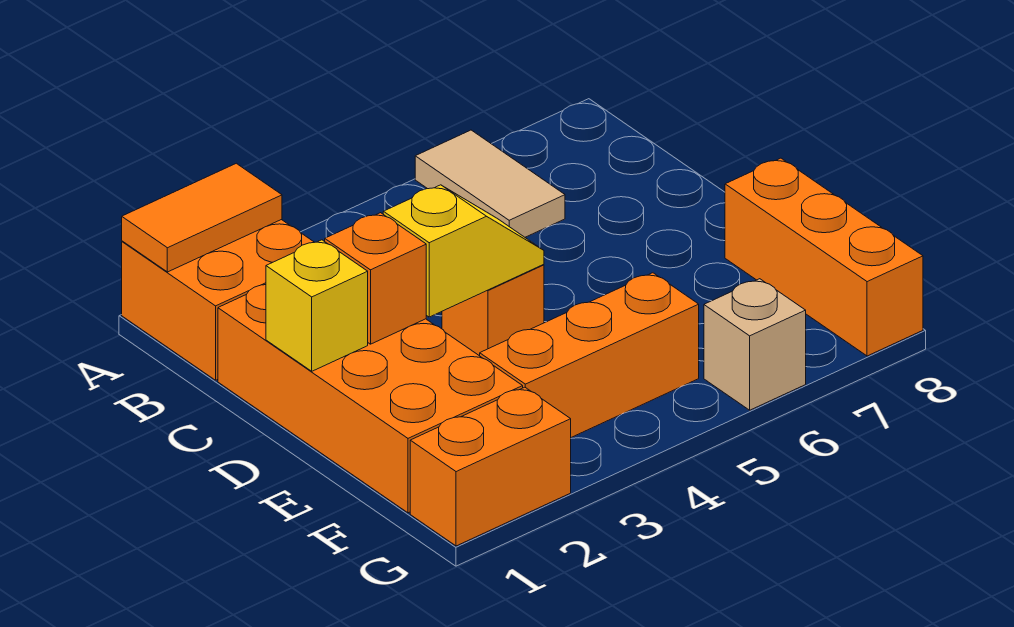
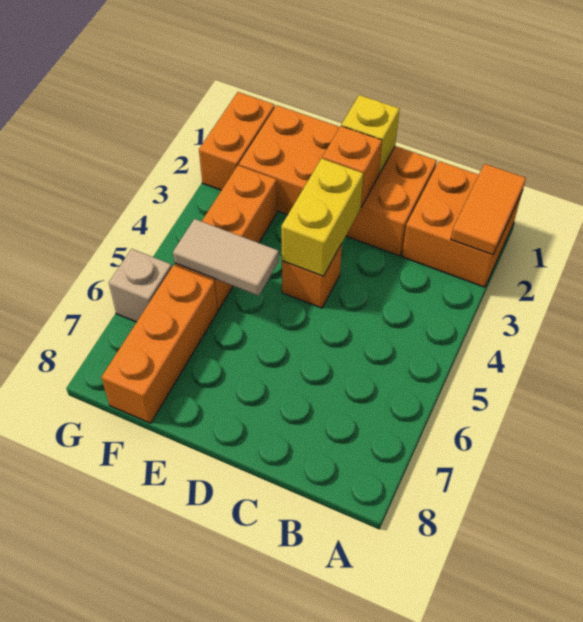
tan tile A6:B6 level 1 -> tan tile E5:F5 level 2
yellow slope D3:D4 level 2 top 3 -> yellow brick D3:D4 level 2
orange brick E8:G8 level 1 -> orange brick F6:F8 level 1

